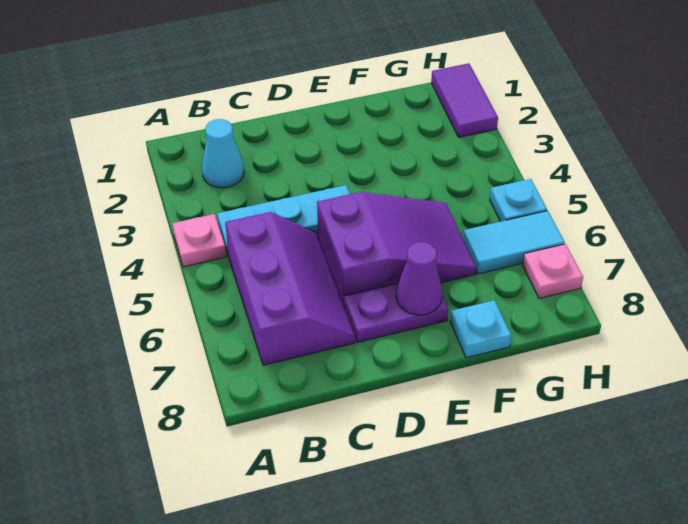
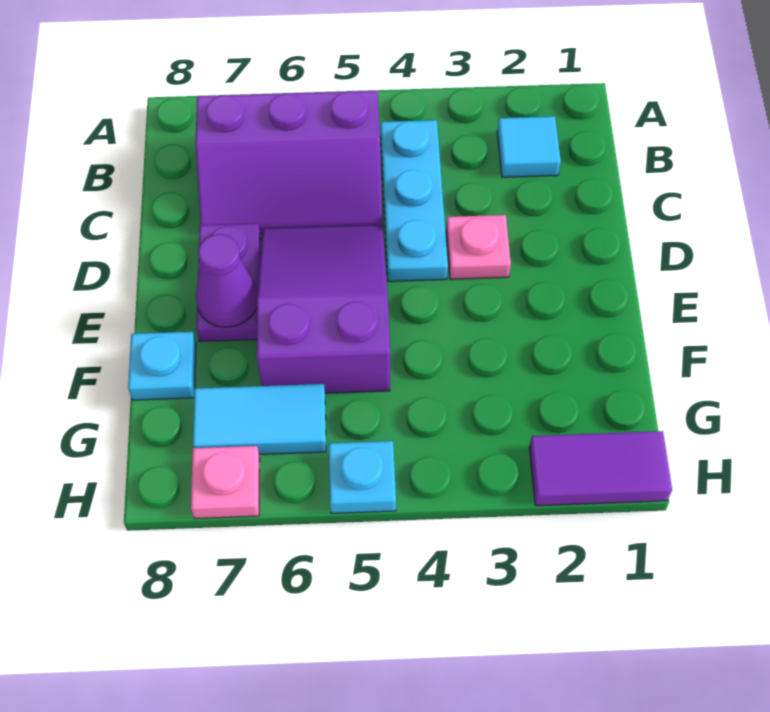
pink plate A4 level 1 -> pink plate D3 level 1
cyan cone B2 level 1 -> cyan tile B2 level 1
purple slope D5:F6 level 1 top D -> purple slope D5:F6 level 1 top F
cyan tile G6:H6 level 1 -> cyan tile G6:G7 level 1

